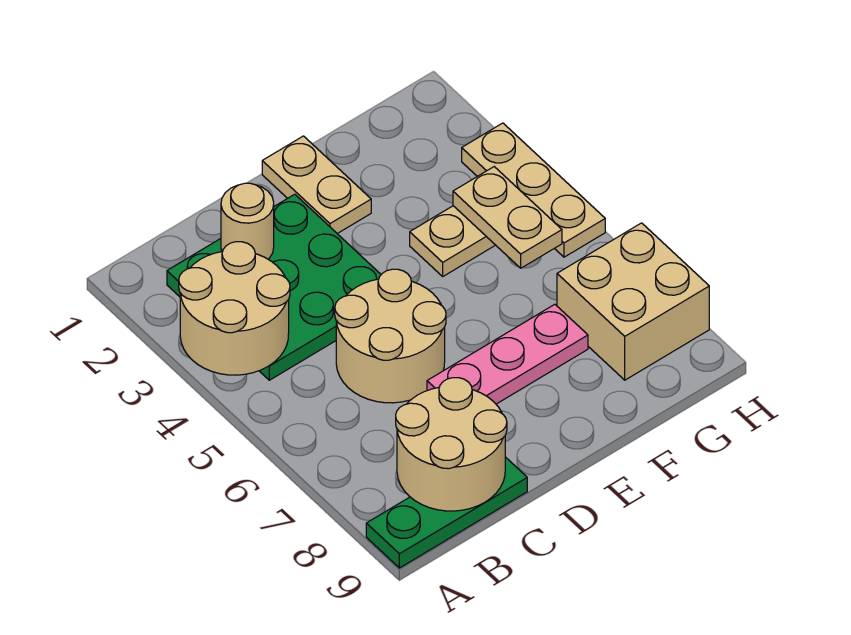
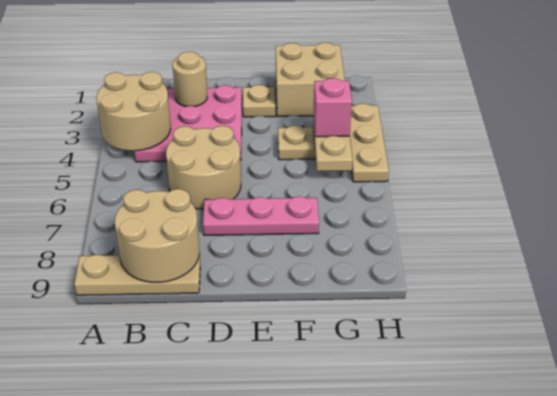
green plate A9:C9 level 1 -> tan plate A9:C9 level 1
green plate B2:D4 level 1 -> pink plate B2:D4 level 1
tan plate E1:E2 level 1 -> tan plate E2 level 1
none -> pink brick G4 level 3
tan brick G7:H8 level 1 -> tan brick F1:G2 level 1

